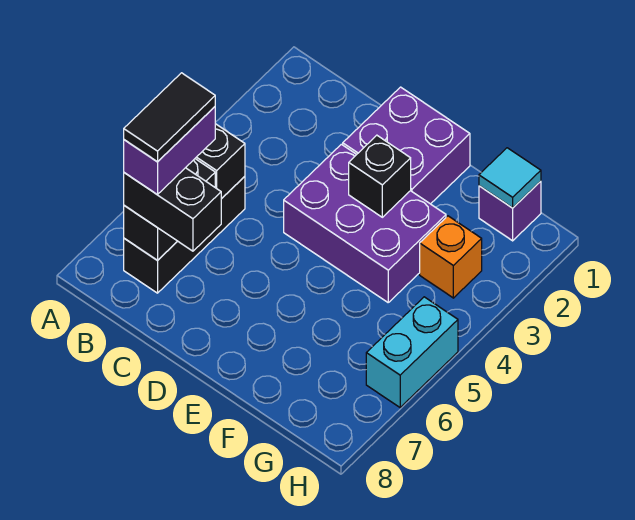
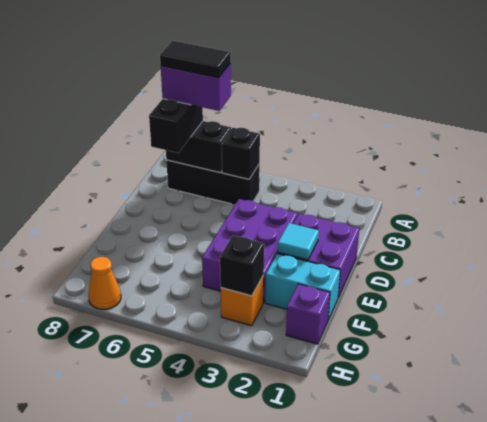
black brick E3 level 2 -> black brick G3 level 2
cyan tile G1 level 2 -> cyan tile E2 level 2
cyan brick H5:H6 level 1 -> cyan brick F1:F2 level 1
none -> orange cone H7 level 1

